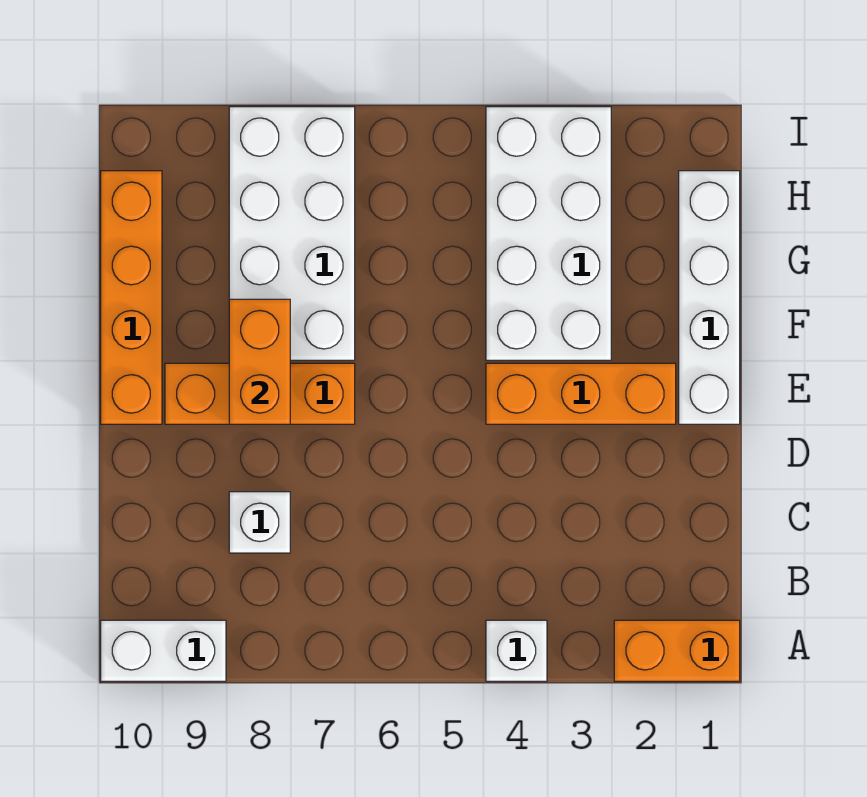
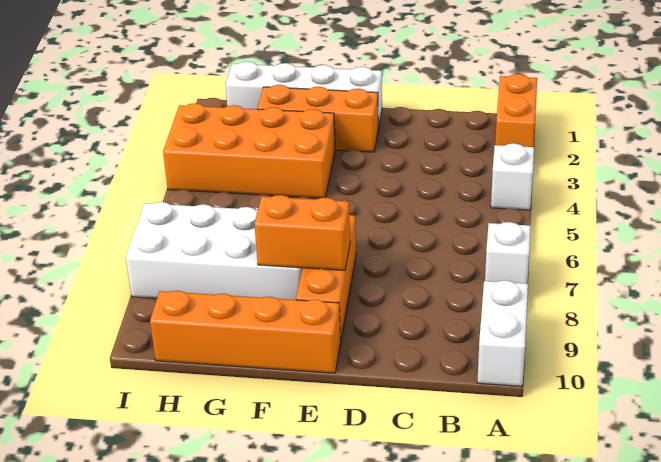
white brick C8 level 1 -> white brick A7 level 1
orange brick E2:E4 level 1 -> orange brick E2:G2 level 1
white brick F3:I4 level 1 -> orange brick F3:I4 level 1

